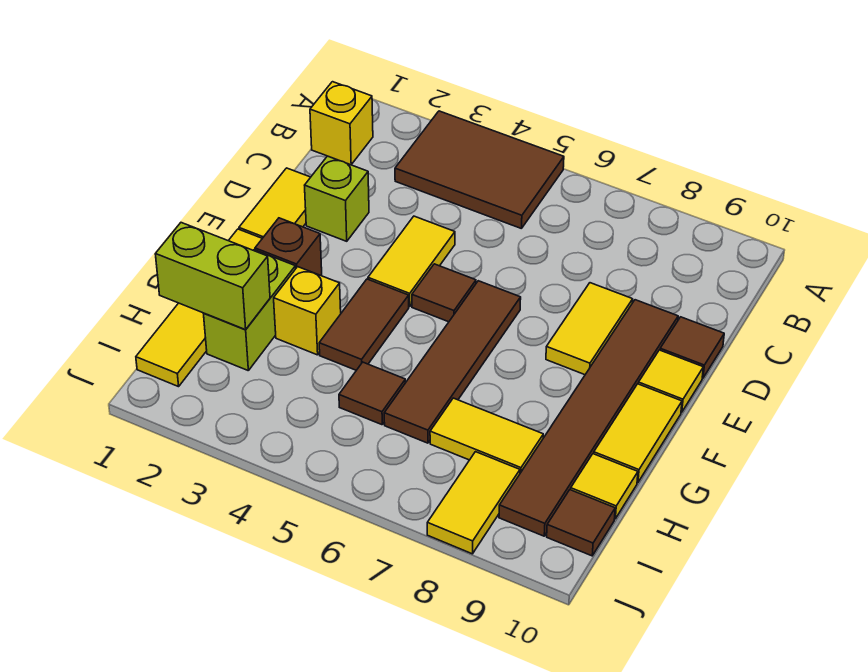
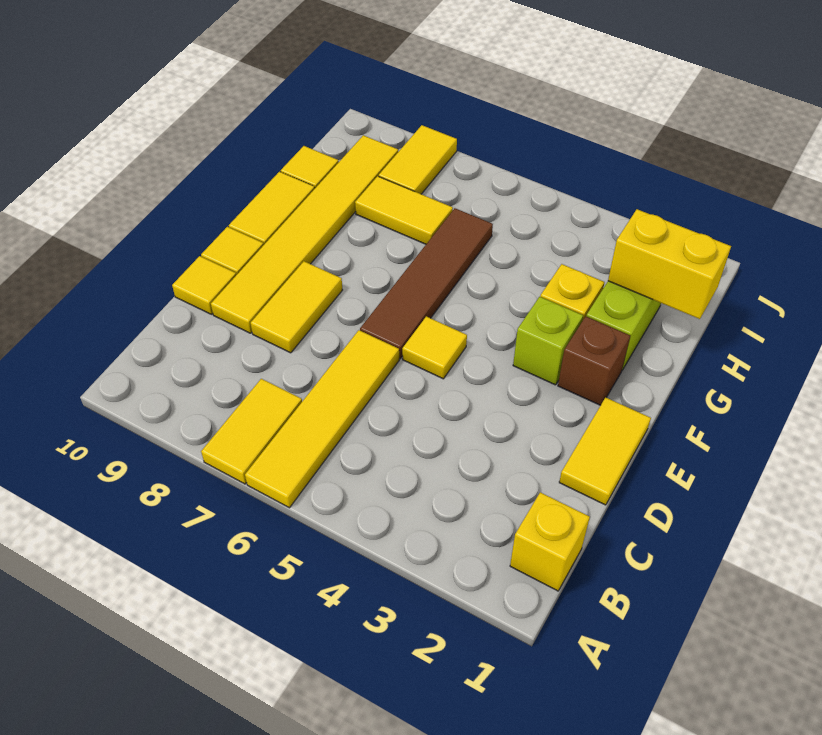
brown tile A3:B5 level 1 -> none
lime brick D2 level 1 -> lime brick F3 level 1
yellow tile D4:E4 level 1 -> yellow tile A7:B7 level 1
brown tile D9:I9 level 1 -> yellow tile D9:I9 level 1
brown tile D10 level 1 -> yellow tile D10 level 1
brown tile E5 level 1 -> yellow tile E5 level 1
yellow tile F1:I1 level 1 -> yellow tile A6:D6 level 1
brown tile F4:G4 level 1 -> none
lime brick H1:H2 level 2 -> yellow brick H1:H2 level 2
brown tile H5 level 1 -> none
brown tile I10 level 1 -> none

